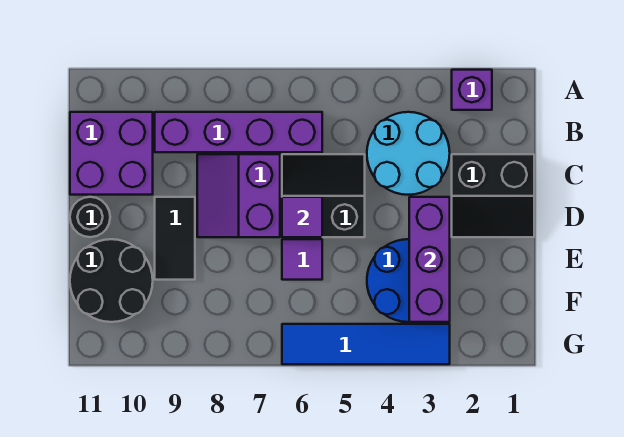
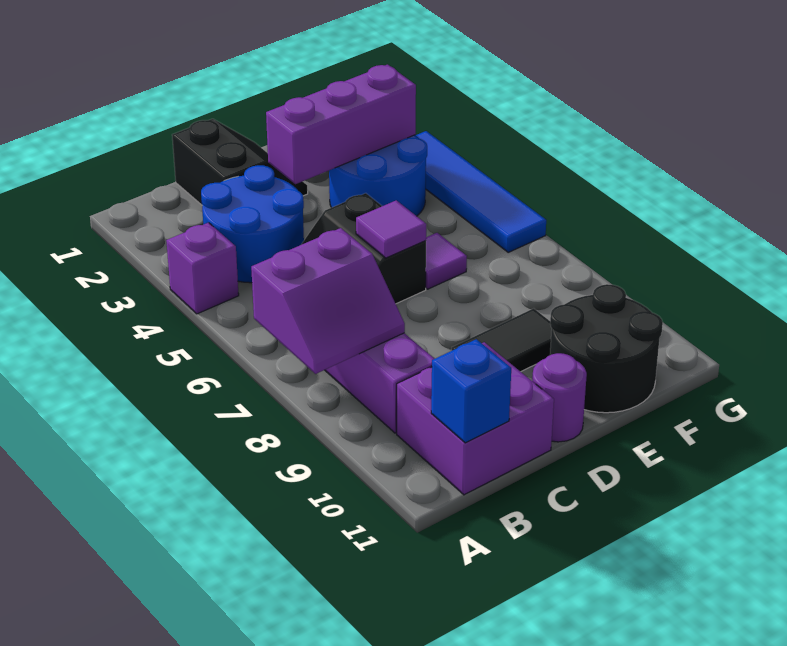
purple brick A2 level 1 -> purple brick A4 level 1
cyan round brick B3:C4 level 1 -> blue round brick B3:C4 level 1
none -> blue brick B11 level 2
purple slope C7:D8 level 1 top 7 -> purple slope A7:B8 level 2 top 7
black round brick D11 level 1 -> purple round brick D11 level 1

